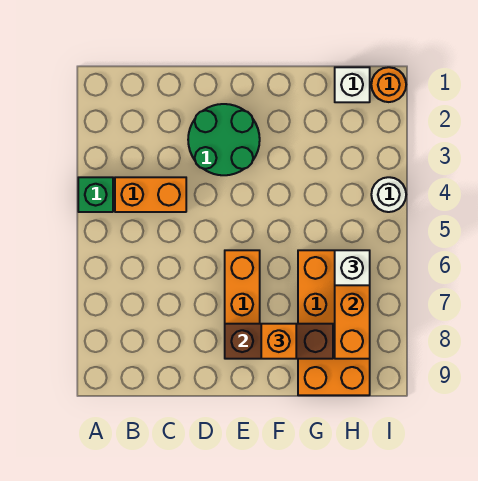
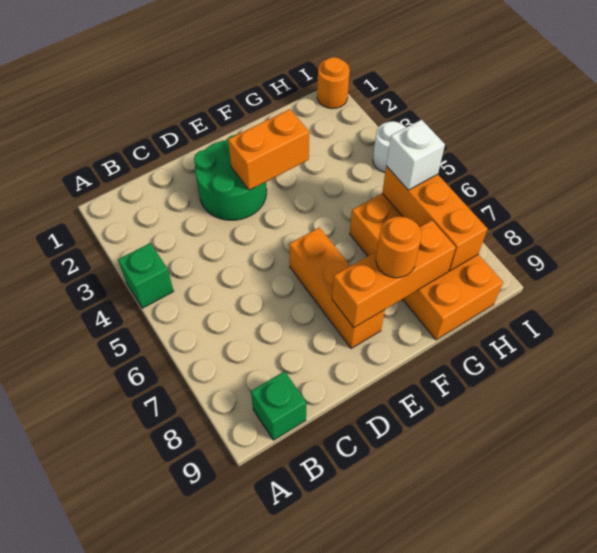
orange brick B4:C4 level 1 -> orange brick E3:F3 level 2
none -> green brick B9 level 1
brown brick E8:G8 level 2 -> orange brick E8:G8 level 2
orange brick F8 level 3 -> orange round brick F8 level 3
white brick H1 level 1 -> none

